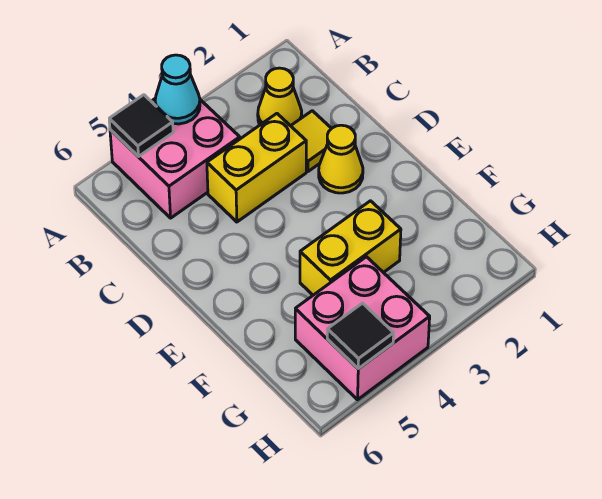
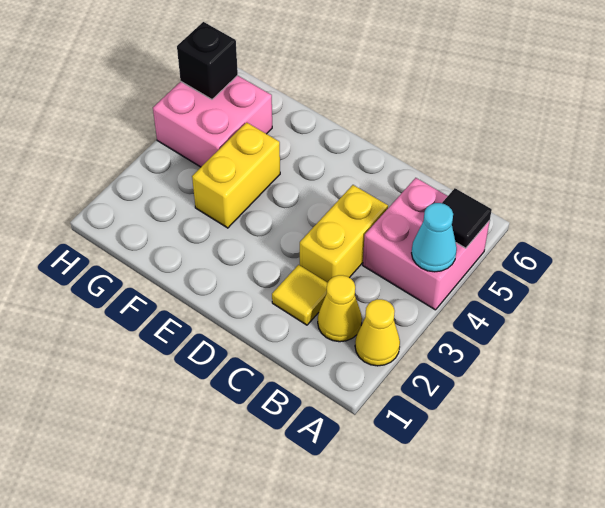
yellow cone D2 level 1 -> yellow cone A2 level 1
black tile H5 level 2 -> black brick H5 level 2

